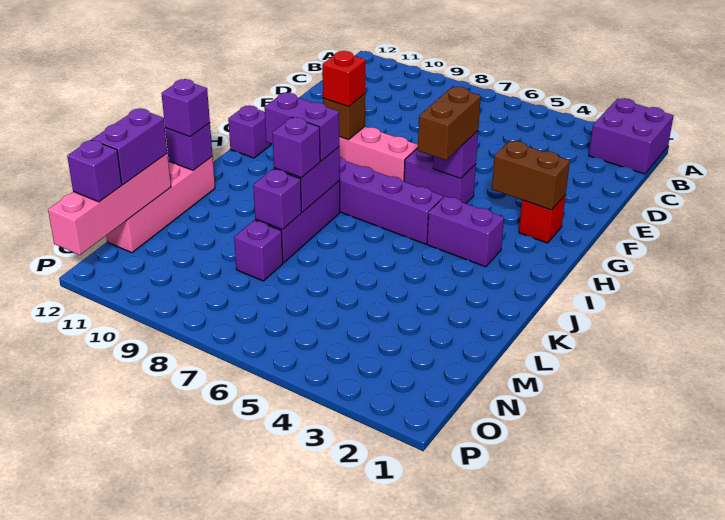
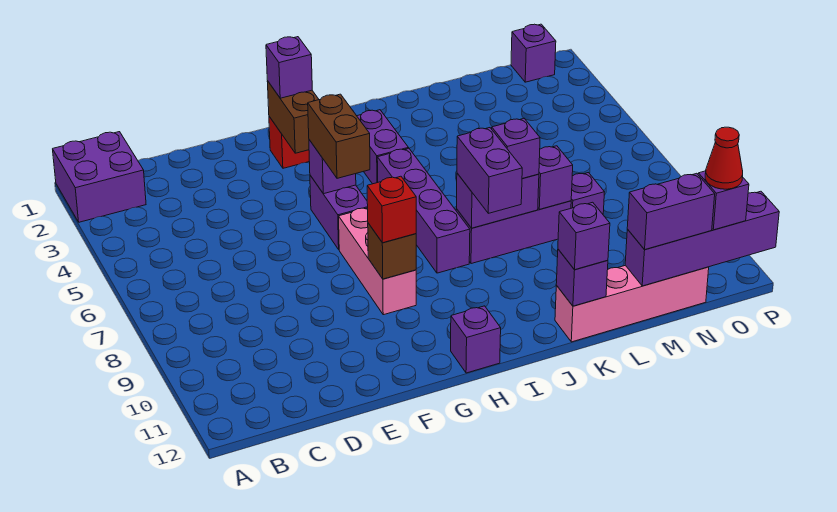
none -> purple brick G2 level 3
brown brick G5:H5 level 3 -> brown brick G5:G6 level 3
pink brick M12:P12 level 2 -> purple brick M12:P12 level 2
none -> purple brick O1 level 1
none -> red cone O12 level 4

